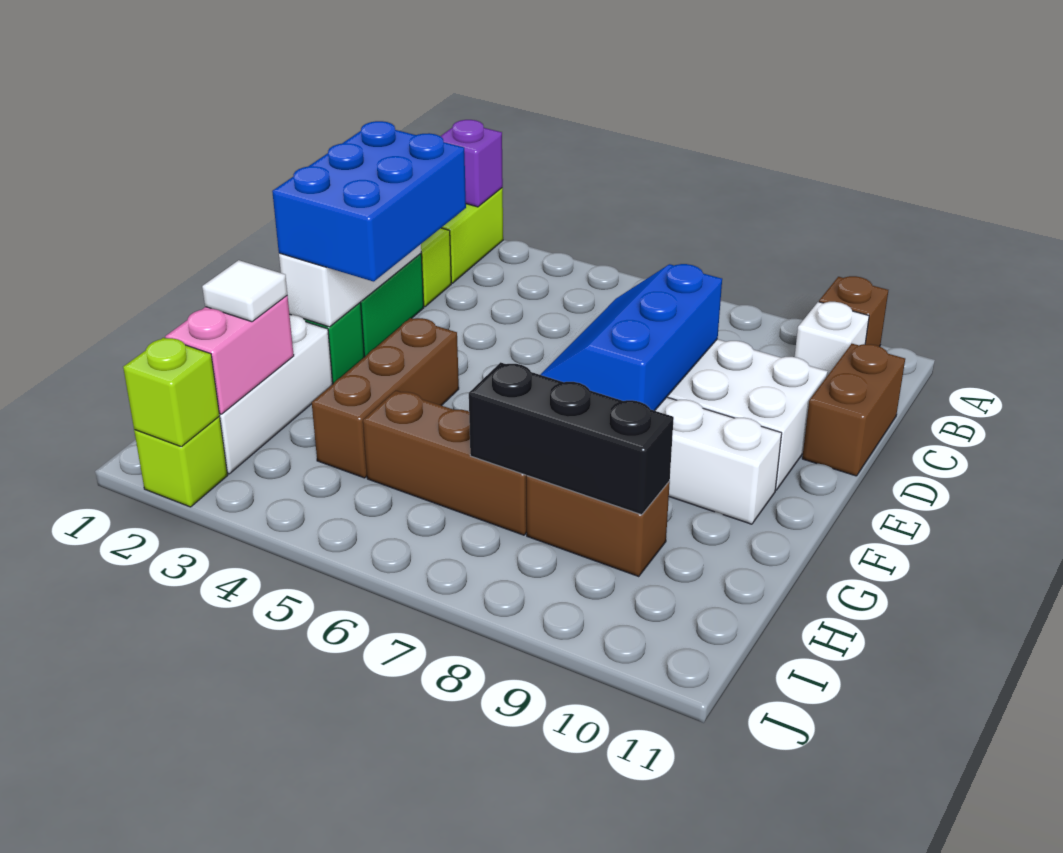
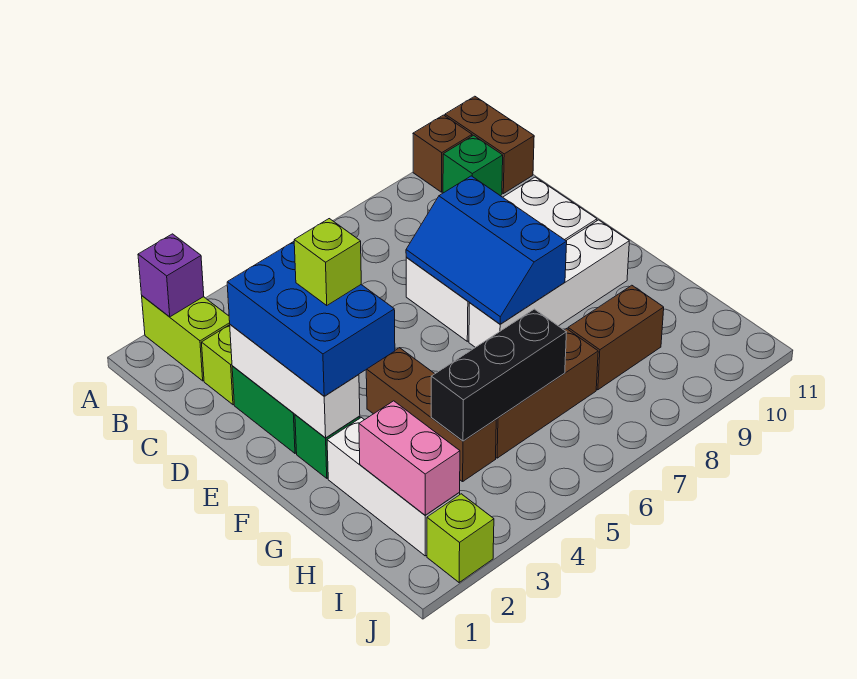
white brick B10 level 1 -> green brick B10 level 1
brown brick C11:D11 level 1 -> brown brick A11:B11 level 1
white tile H2 level 3 -> none
black brick H7:H9 level 2 -> black brick H4:H6 level 2
lime brick J2 level 2 -> lime brick E3 level 4

